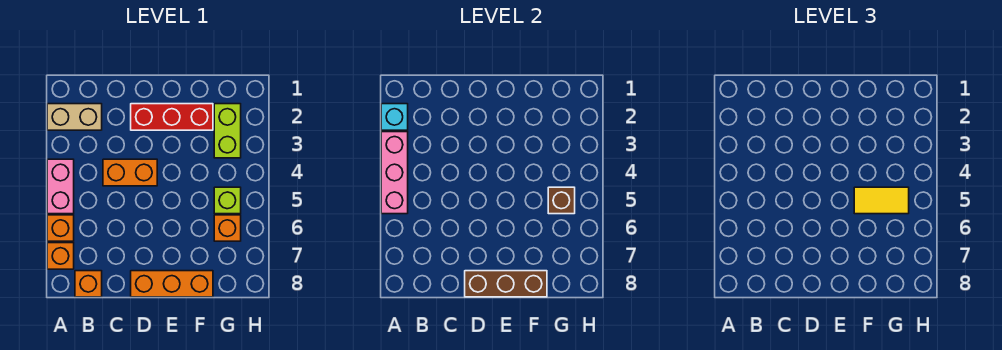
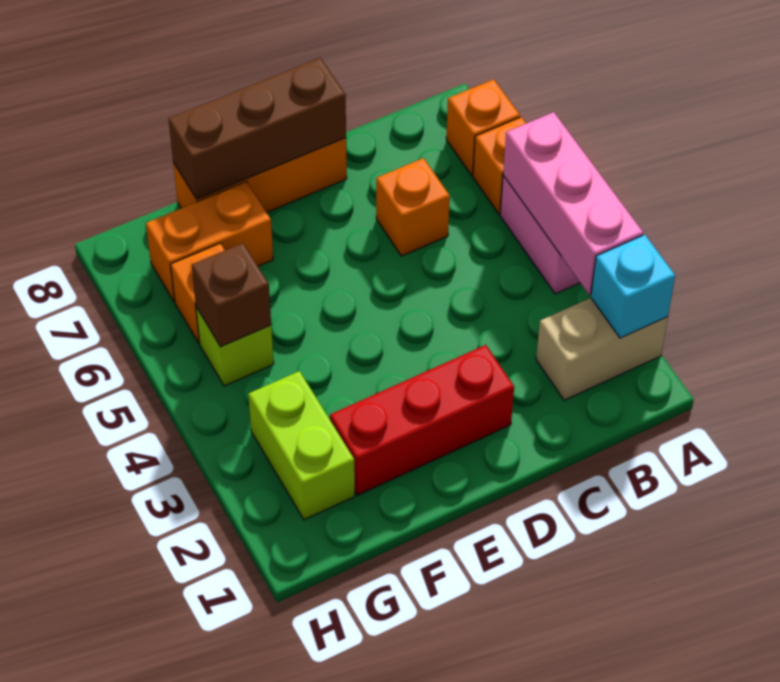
orange brick B8 level 1 -> orange brick C6 level 1
orange brick C4:D4 level 1 -> orange brick F7:G7 level 1
yellow tile F5:G5 level 3 -> none

